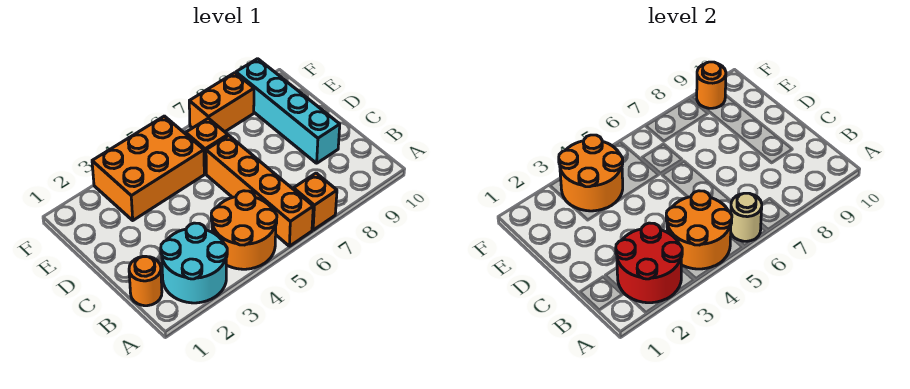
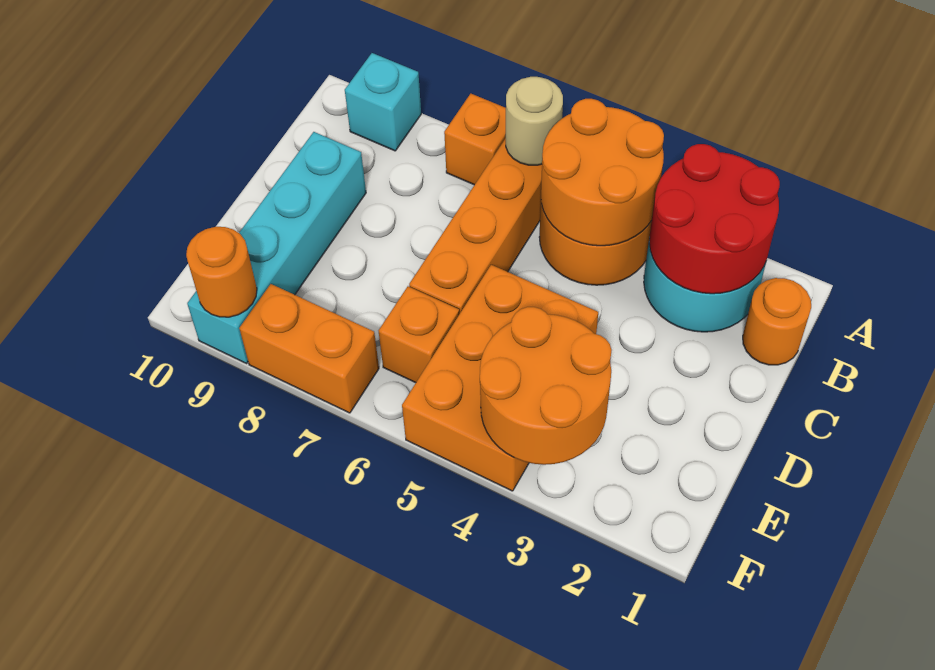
none -> cyan brick A9 level 1
orange brick E3:F5 level 1 -> orange brick D4:F5 level 1

